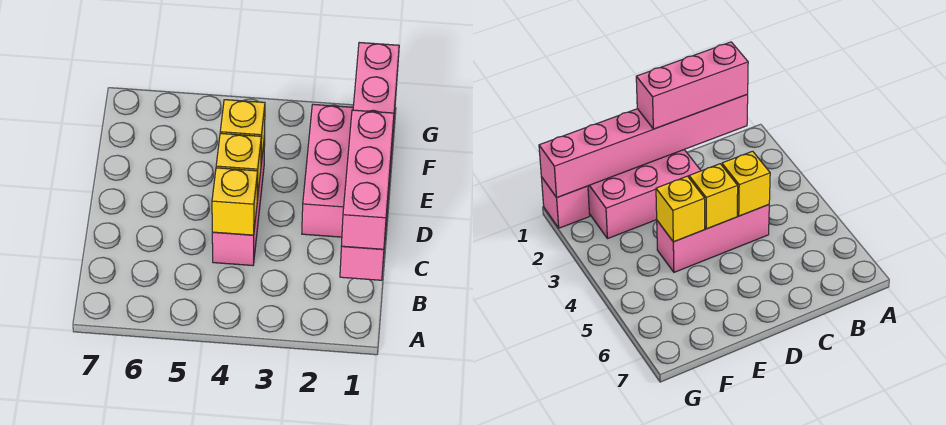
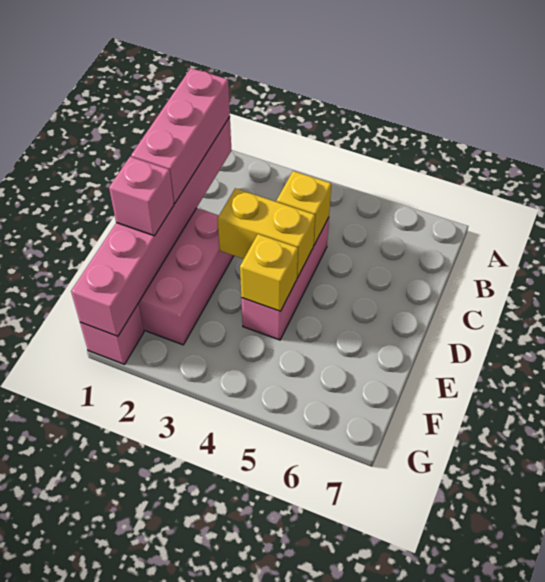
yellow brick D4 level 2 -> yellow brick D3:D4 level 2
none -> pink brick E1 level 3

